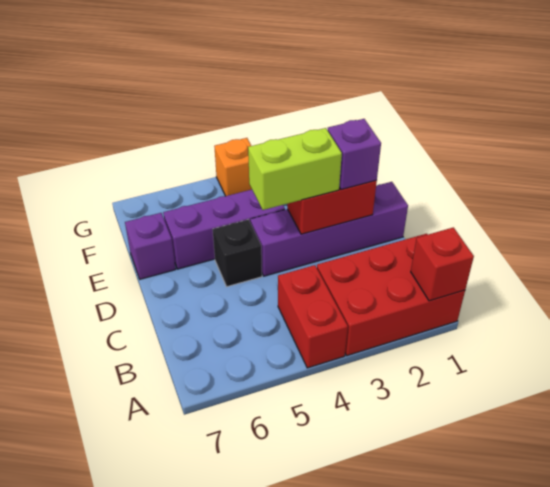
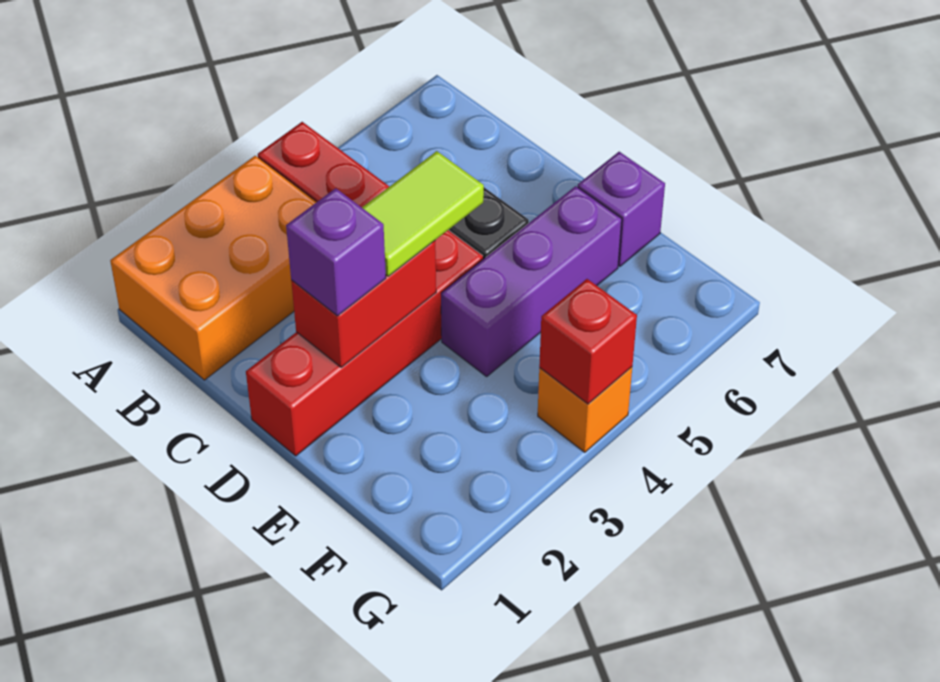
red brick A1:B3 level 1 -> orange brick A1:B3 level 1
red brick A1 level 2 -> red brick G4 level 2
purple brick D1:D4 level 1 -> red brick D1:D4 level 1
lime brick D3:D4 level 3 -> lime tile D3:D4 level 3

